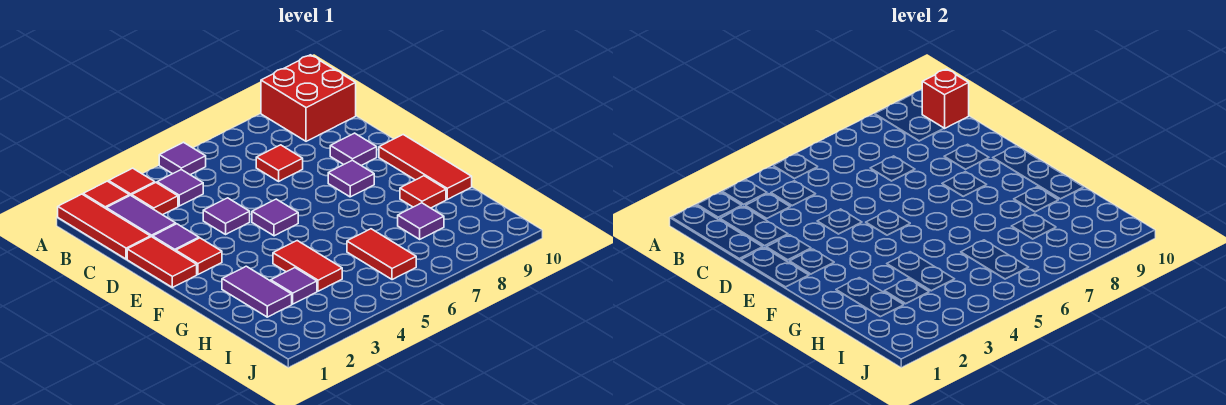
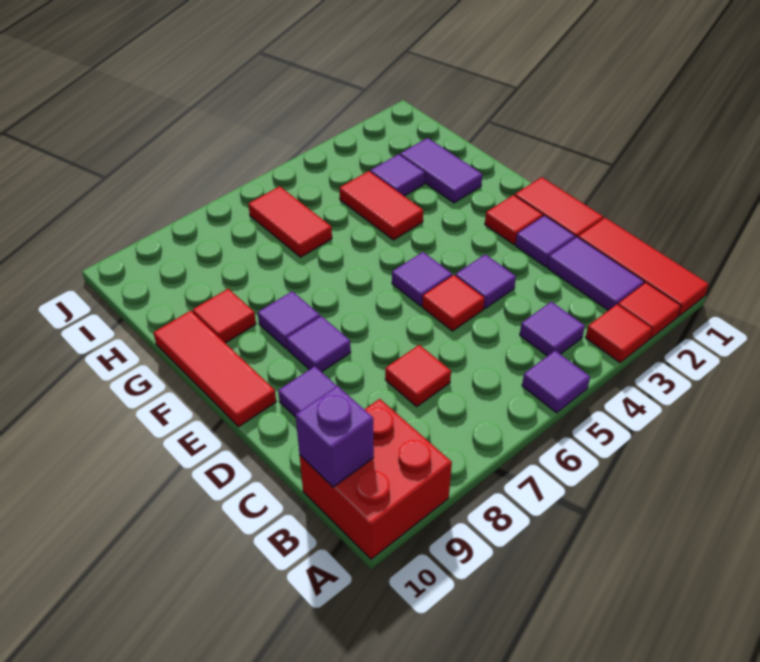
red tile B3 level 1 -> red tile D5 level 1
red brick B10 level 2 -> purple brick B10 level 2
purple tile H8 level 1 -> purple tile F8 level 1

